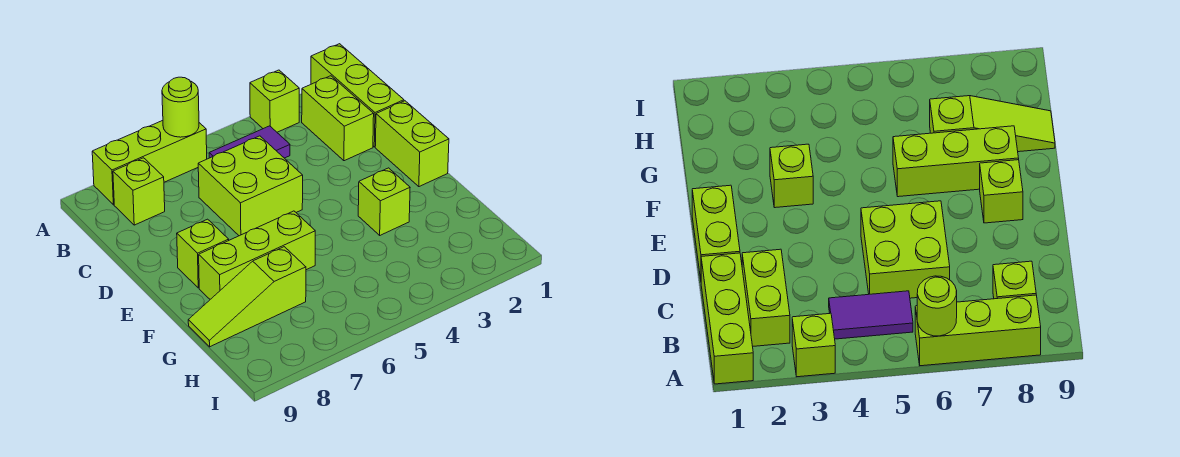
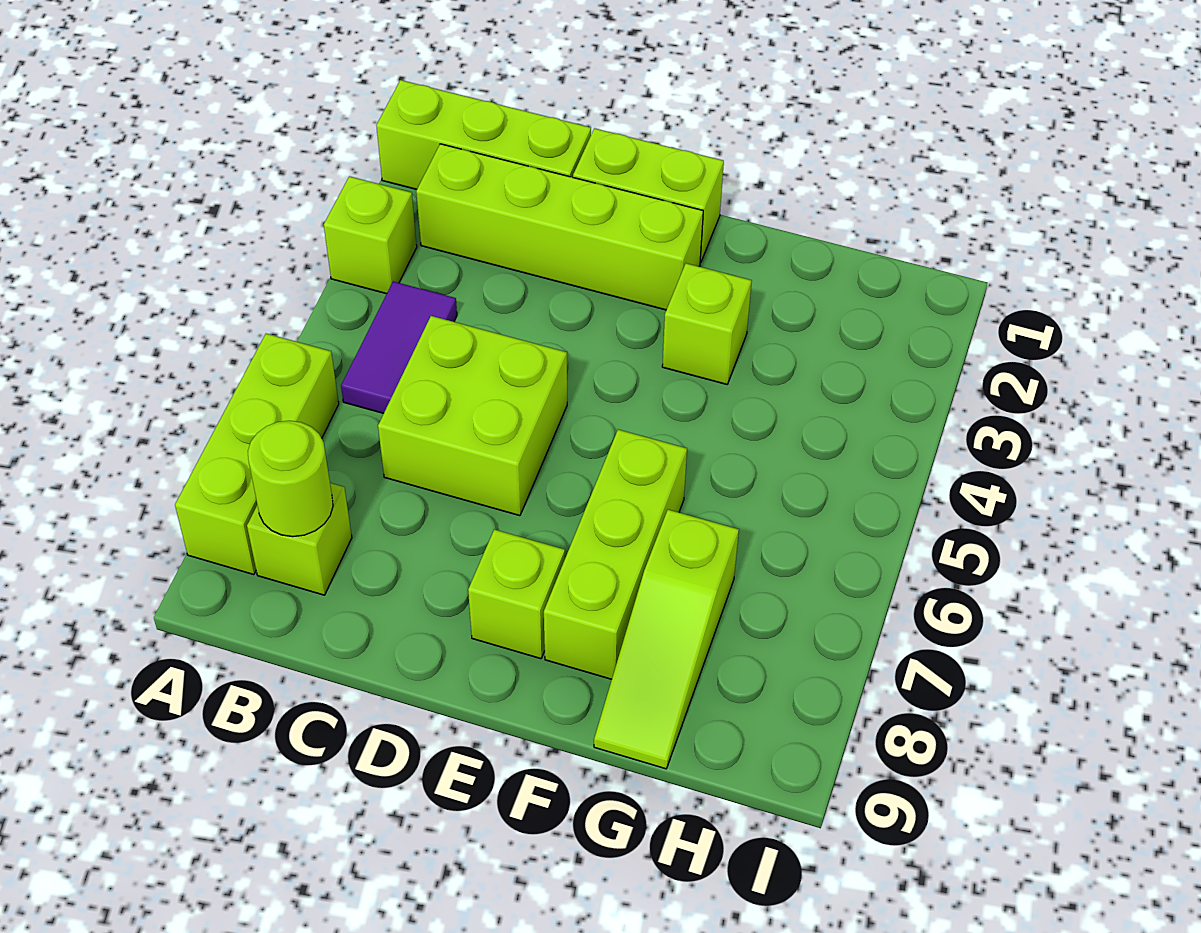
lime round brick A6 level 2 -> lime round brick B8 level 2
lime brick B2:C2 level 1 -> lime brick B2:E2 level 1

